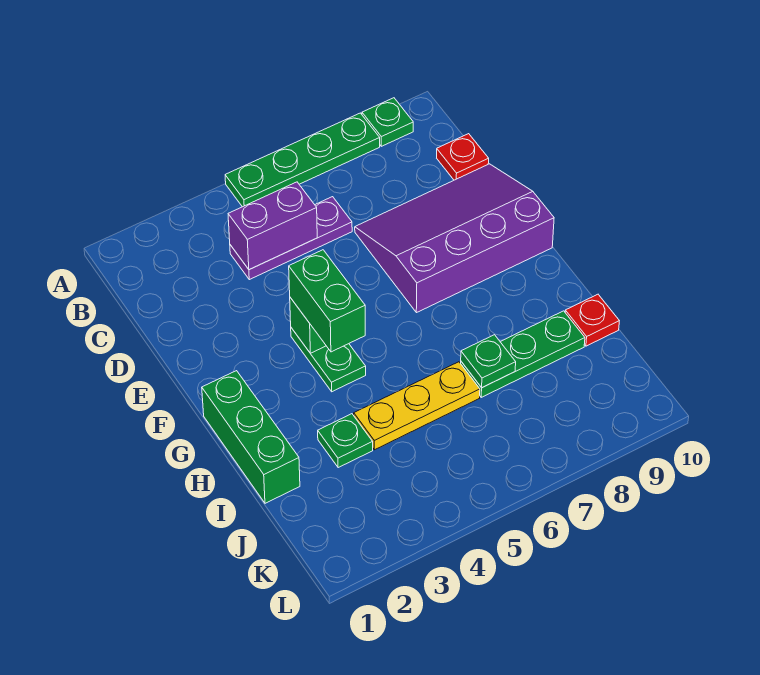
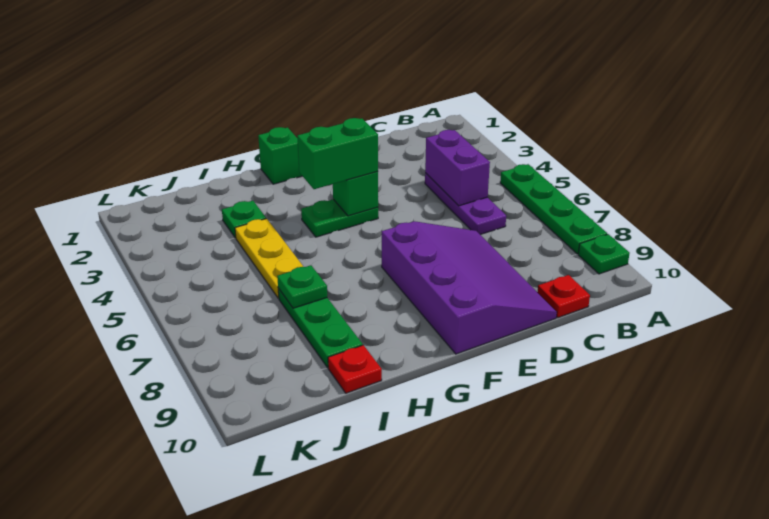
green brick G1:I1 level 1 -> green brick G1 level 1

